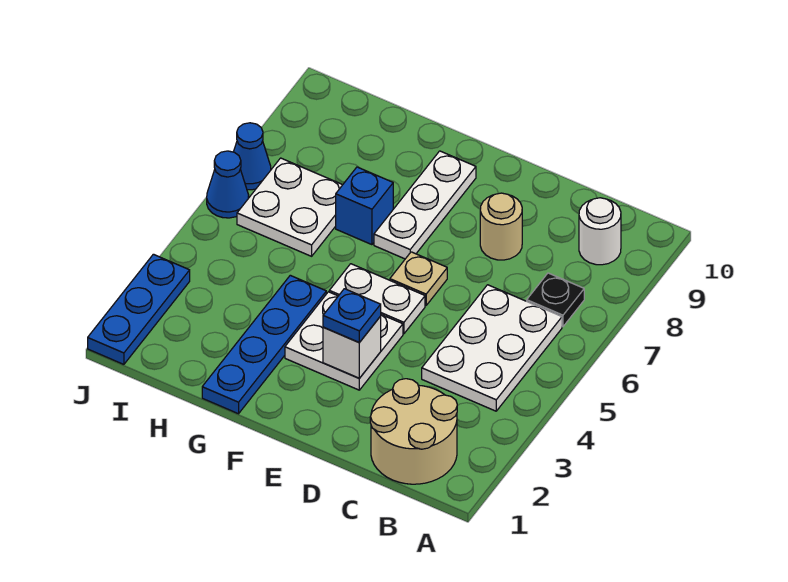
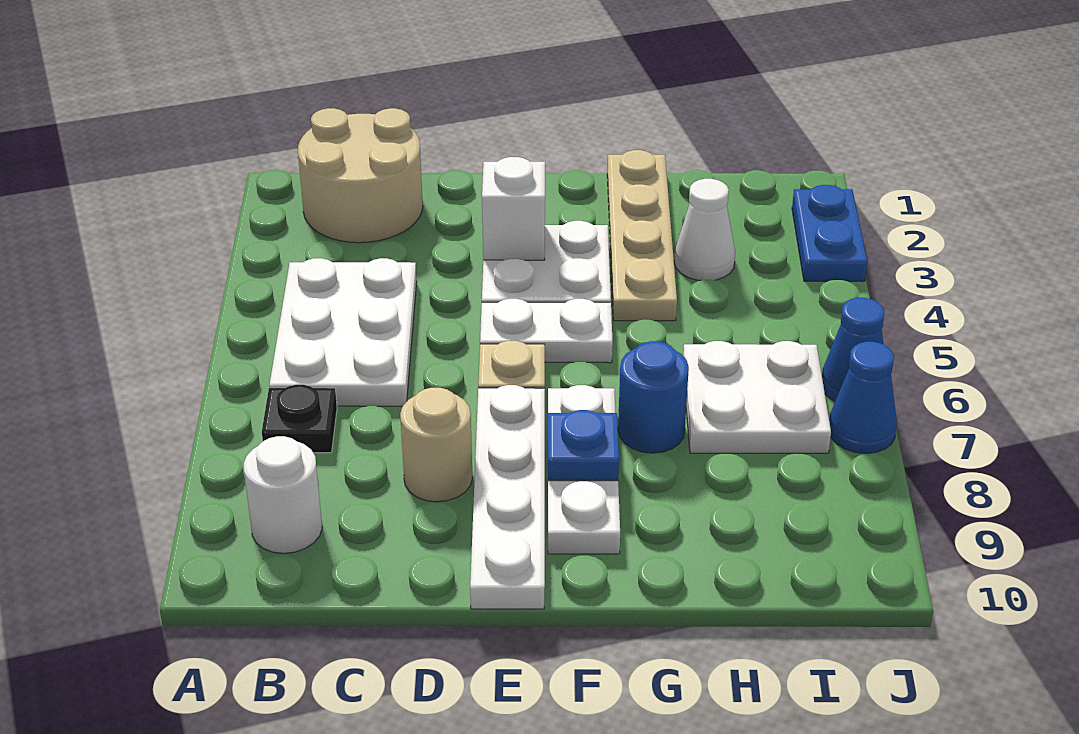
blue plate E3 level 3 -> blue plate F8 level 2
none -> white plate E7:E10 level 1
blue plate G1:G4 level 1 -> tan plate G1:G4 level 1
blue brick G7 level 1 -> blue round brick G7 level 1
none -> white cone H3 level 1
blue plate J1:J3 level 1 -> blue plate J2:J3 level 1

